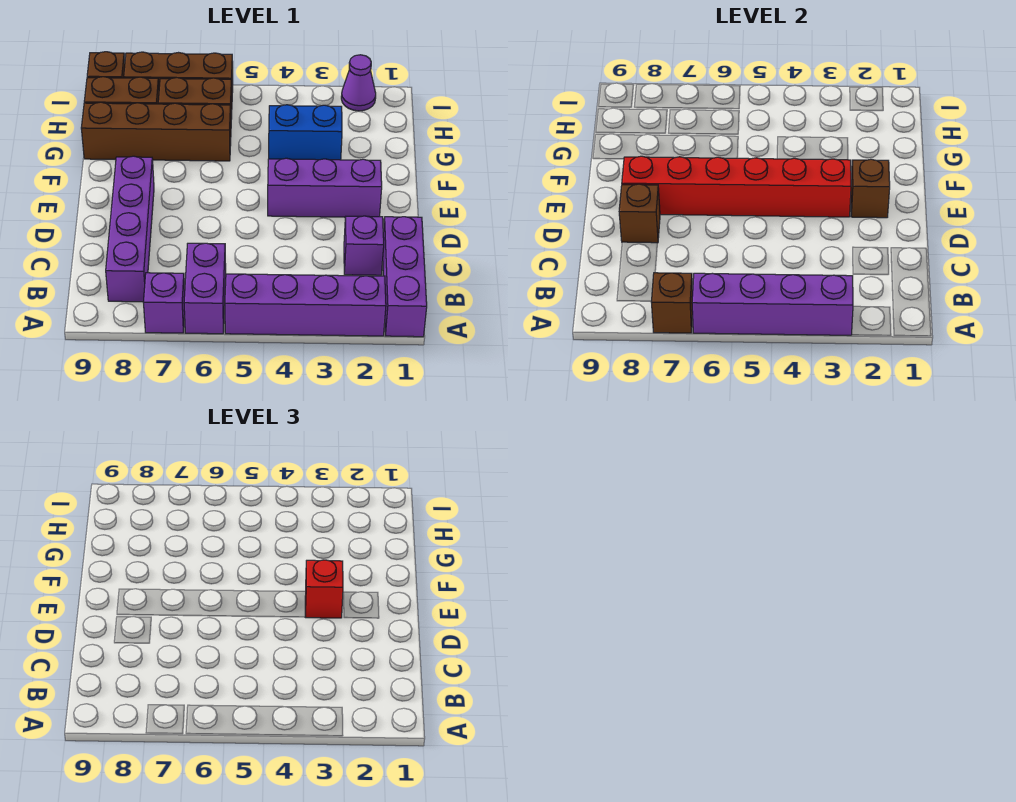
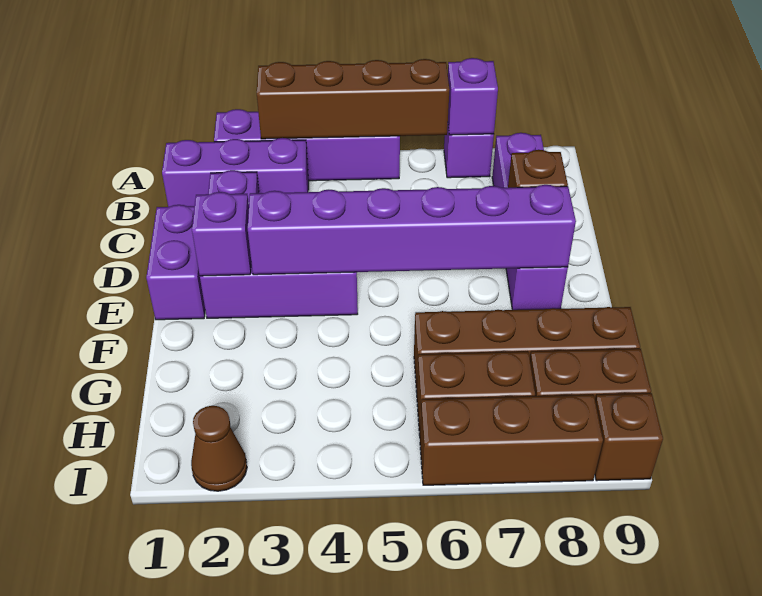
purple brick A1:C1 level 1 -> purple brick B1:B3 level 1
purple brick A3:A6 level 2 -> brown brick A3:A6 level 2
purple brick A6:B6 level 1 -> purple brick D1:E1 level 1
brown brick A7 level 2 -> purple brick A7 level 2
brown brick E2 level 2 -> purple brick E2 level 2
red brick E3:E8 level 2 -> purple brick E3:E8 level 2
red brick E3 level 3 -> none
blue brick G3:G4 level 1 -> none
purple cone I2 level 1 -> brown cone I2 level 1

